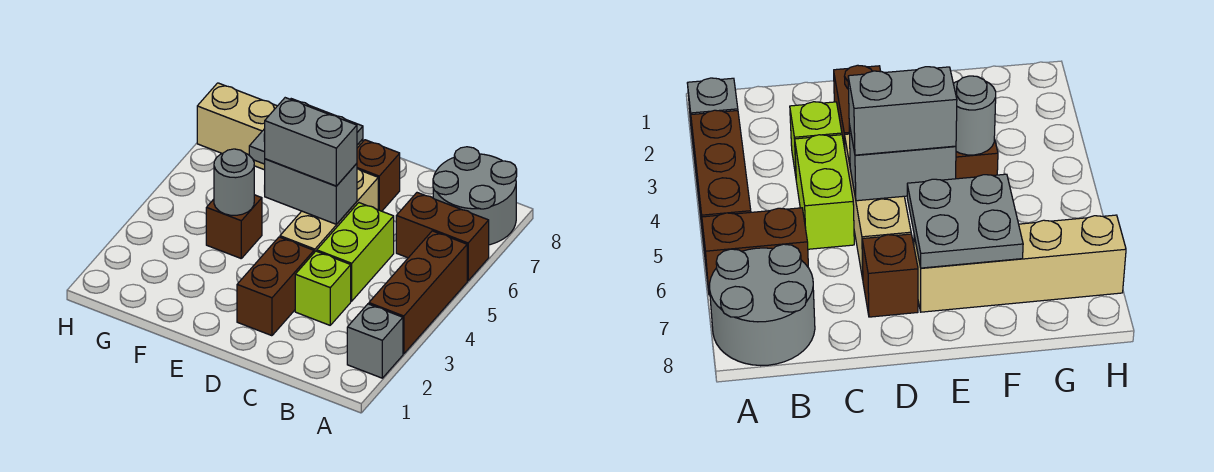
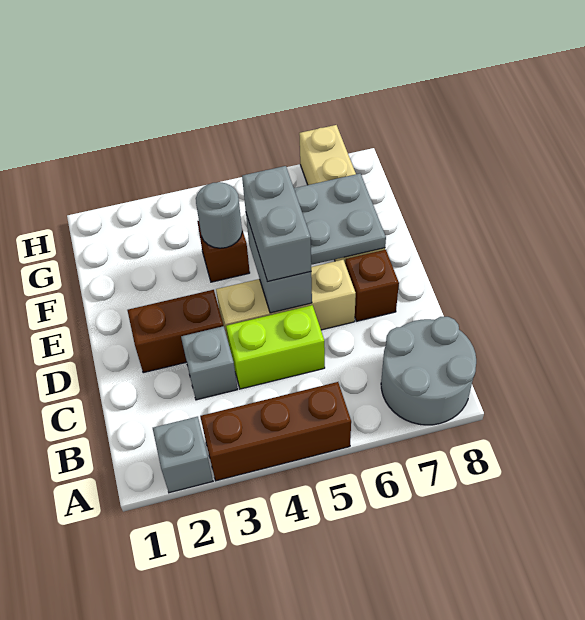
brown brick A6:B6 level 1 -> none
lime brick C3 level 1 -> grey brick C3 level 1

